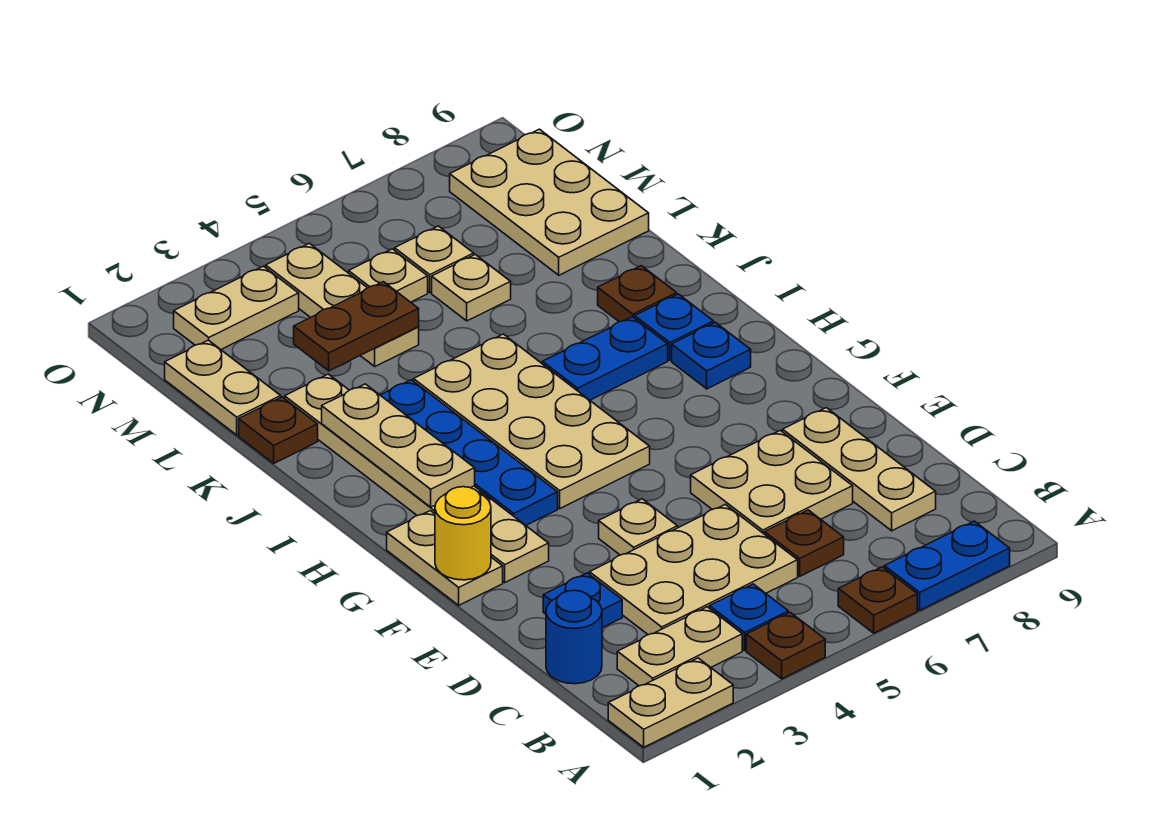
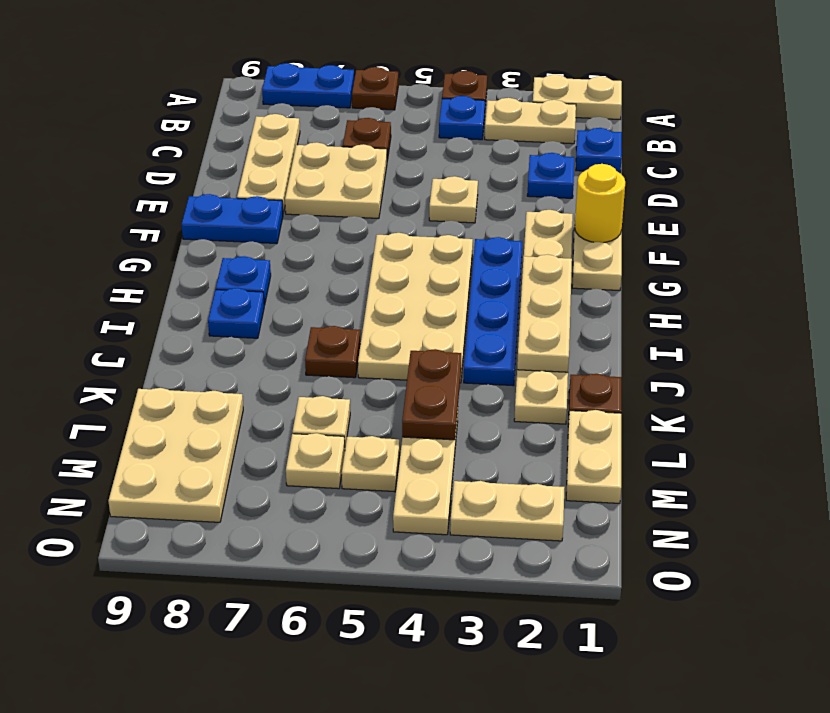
blue round brick C1 level 1 -> blue plate C1 level 1
tan plate C3:D5 level 1 -> none
blue plate I6:I7 level 1 -> blue plate F8:F9 level 1
brown plate J8 level 1 -> brown plate J6 level 1
brown plate L3:L4 level 2 -> brown plate K4:L4 level 2

